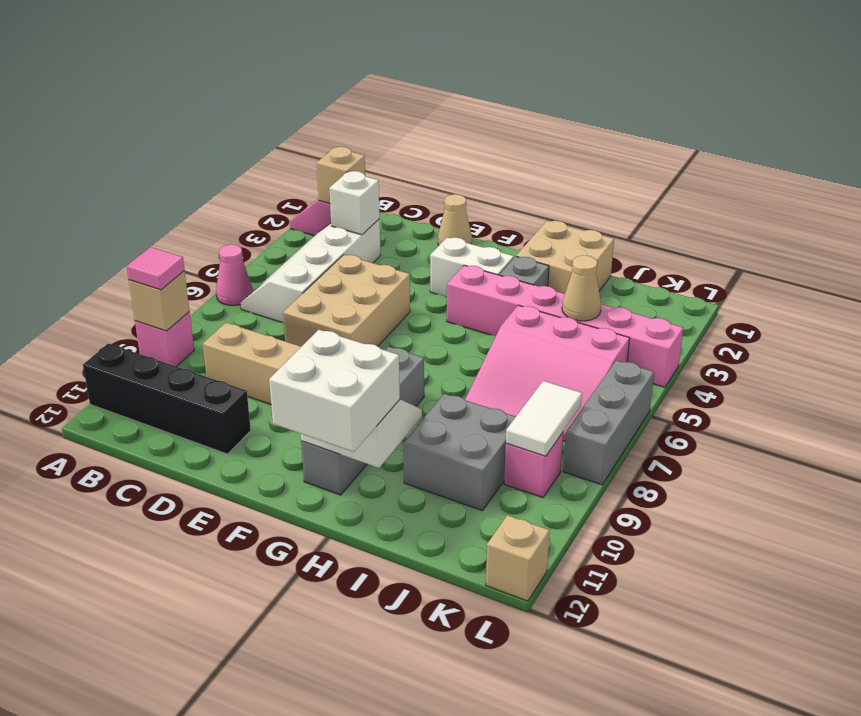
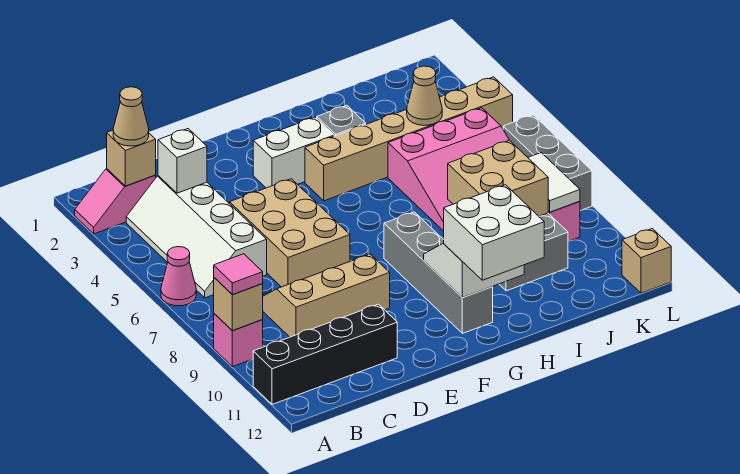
tan cone E1 level 1 -> tan cone B2 level 3
pink brick G4:L4 level 1 -> tan brick G4:L4 level 1
tan brick H1:I2 level 1 -> tan brick I8:J9 level 2

